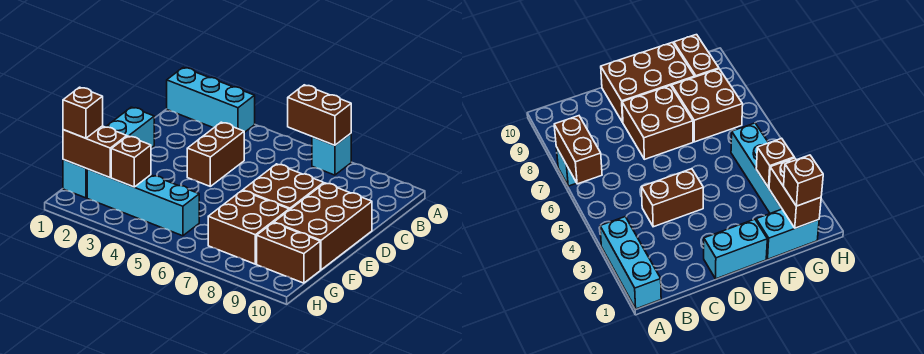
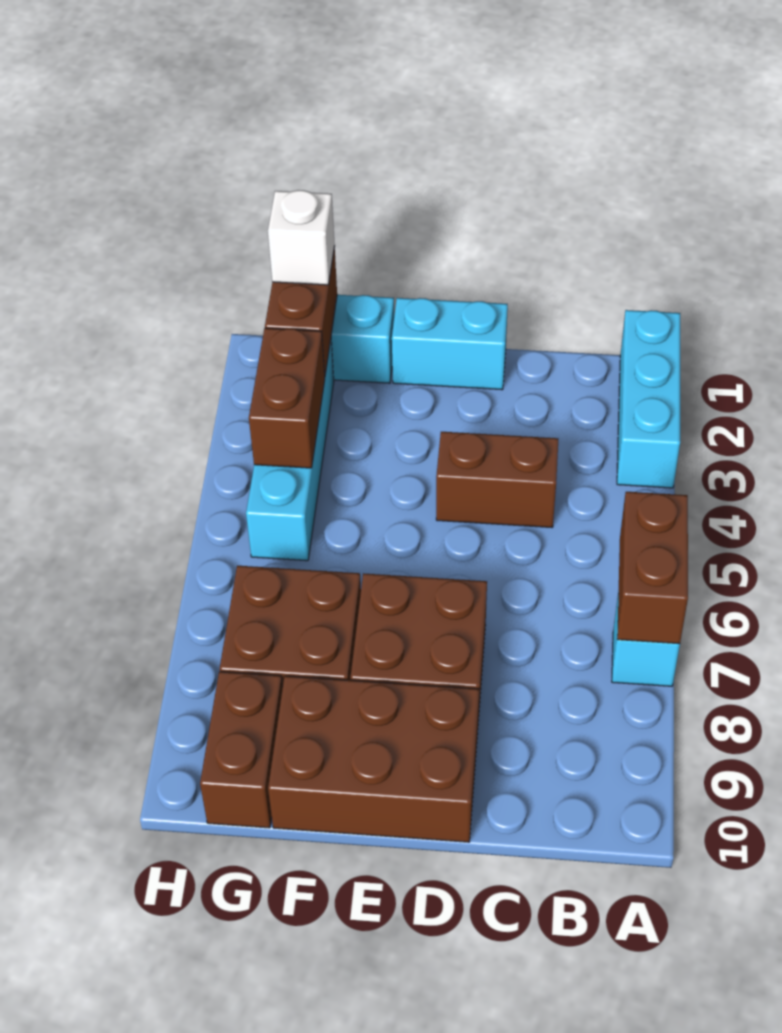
brown brick G1 level 3 -> white brick G1 level 3
brown brick G3 level 2 -> brown brick G3:G4 level 2

